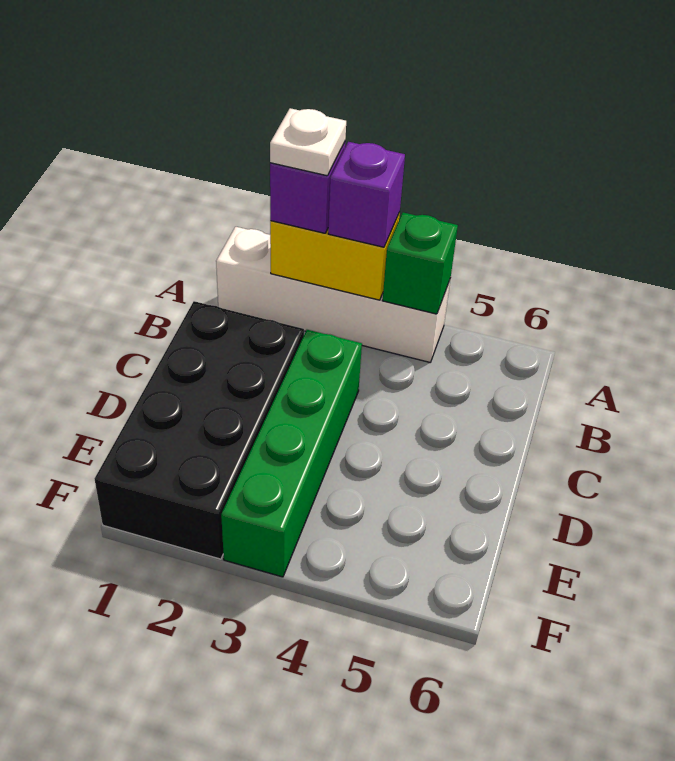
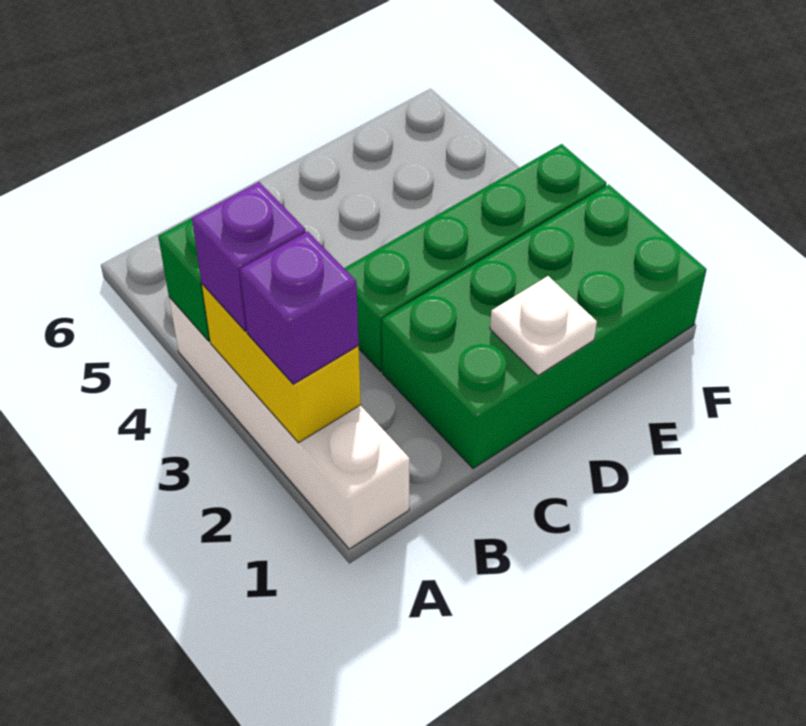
white plate A2 level 4 -> white plate D1 level 2
black brick C1:F2 level 1 -> green brick C1:F2 level 1

